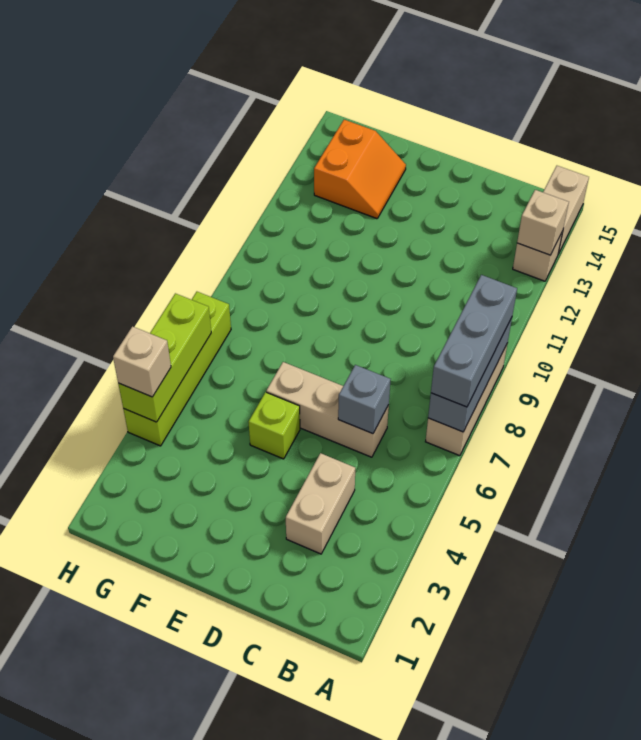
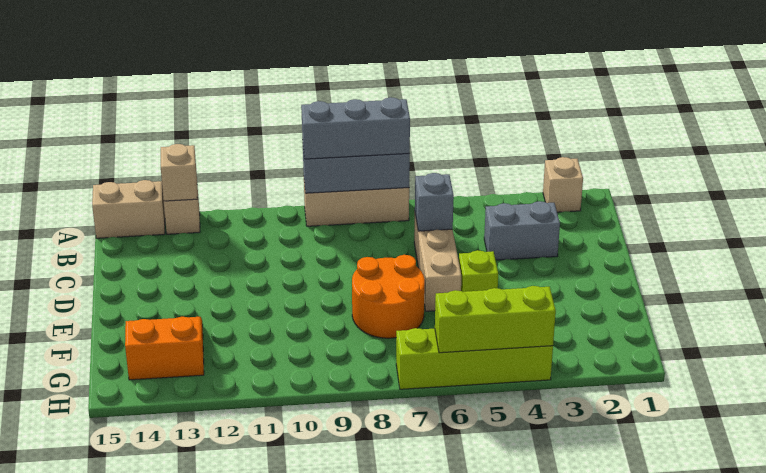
tan brick C3:C4 level 1 -> grey brick C3:C4 level 1
none -> orange round brick E7:F8 level 1
tan brick H4 level 3 -> tan brick A2 level 1

